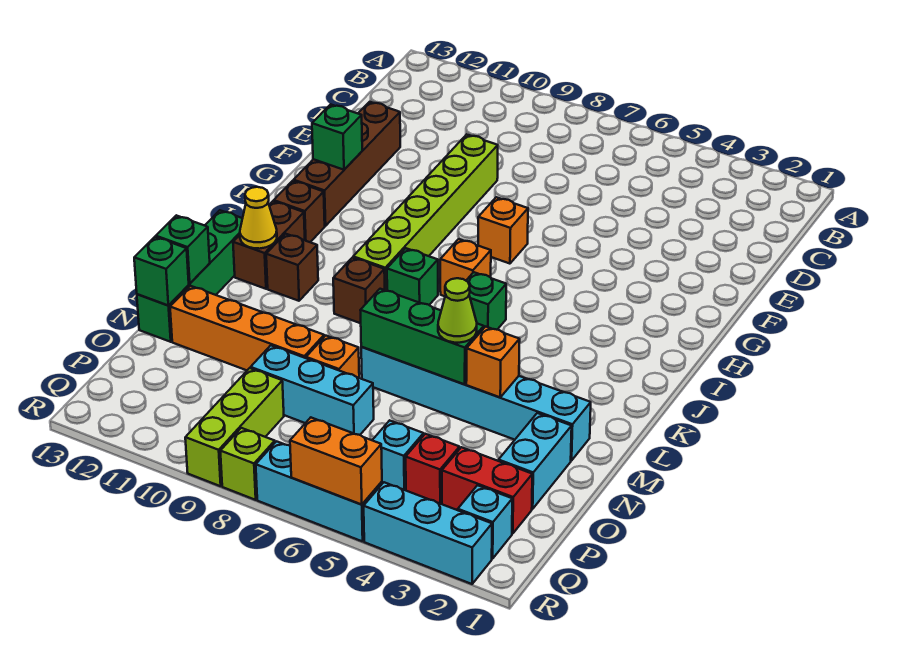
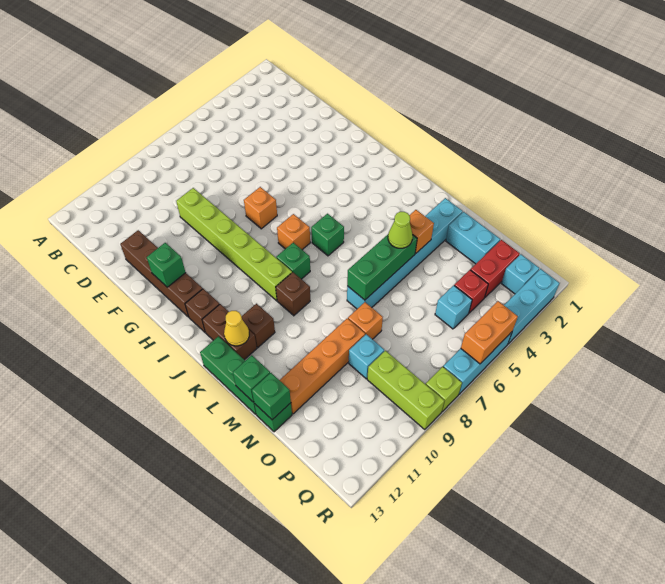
cyan brick O7:O9 level 1 -> cyan brick O9 level 1

